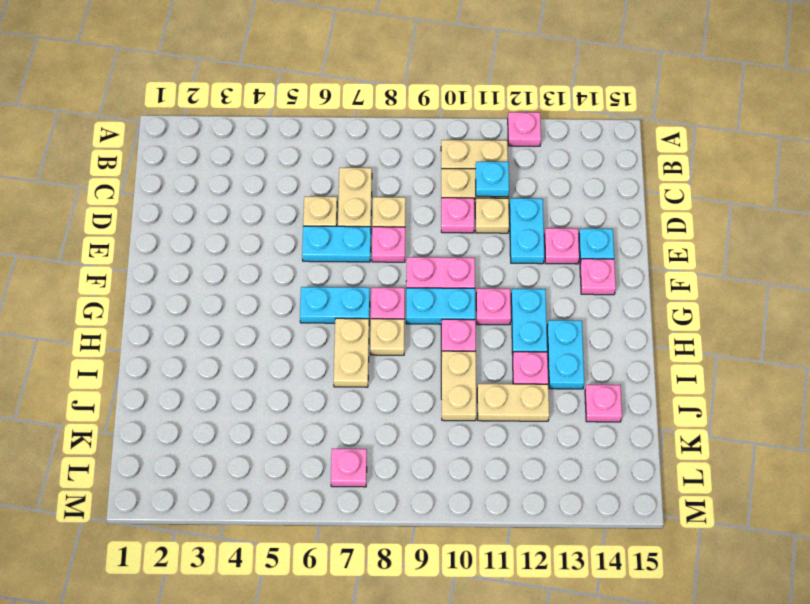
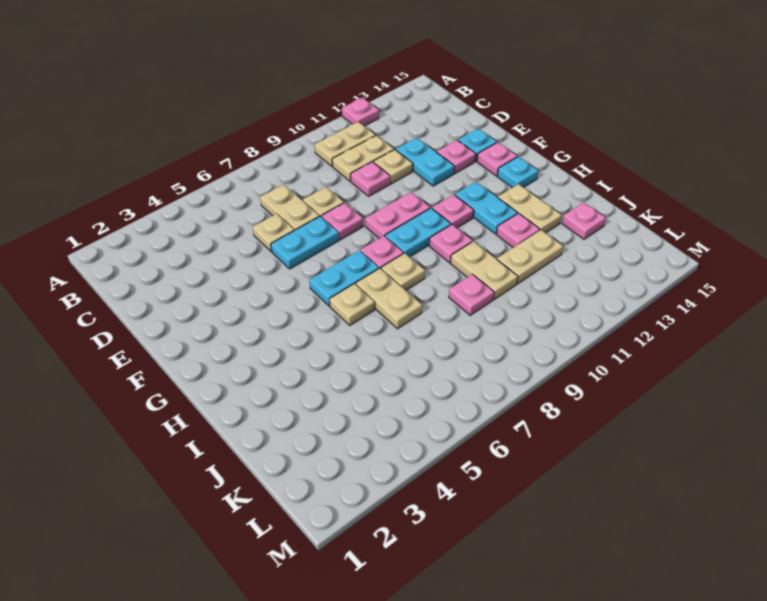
cyan plate C11 level 2 -> cyan plate G14 level 1
none -> tan plate H6 level 1
cyan plate H13:I13 level 1 -> tan plate H13:I13 level 1
pink plate L7 level 1 -> pink plate J9 level 1

